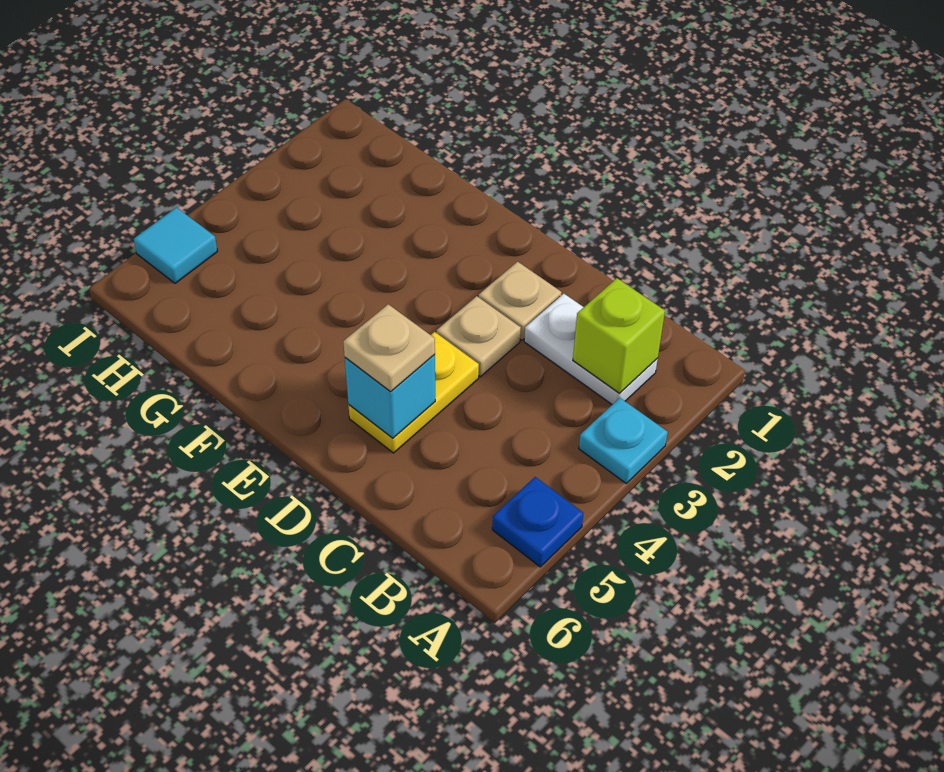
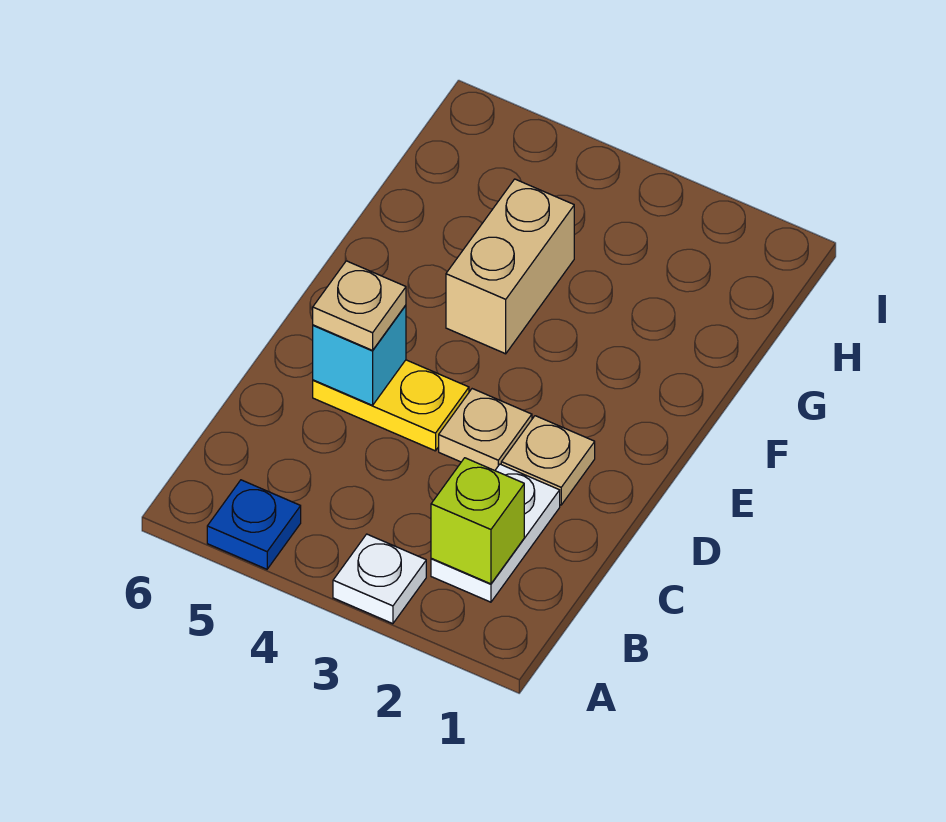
cyan plate A3 level 1 -> white plate A3 level 1
none -> tan brick F4:G4 level 1
cyan tile I5 level 1 -> none

